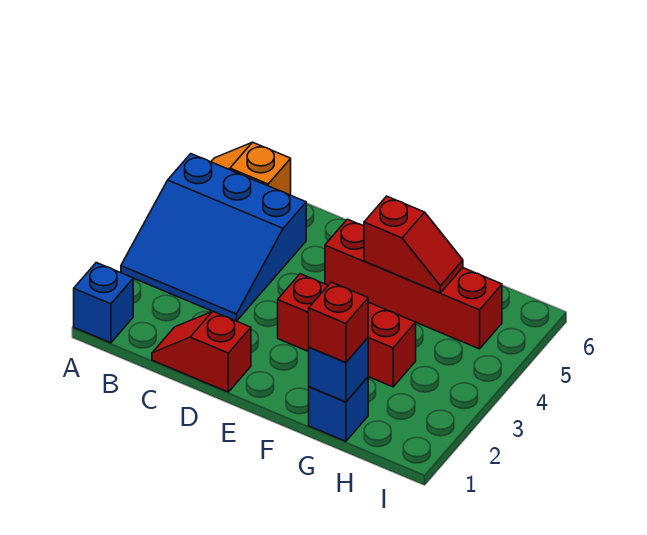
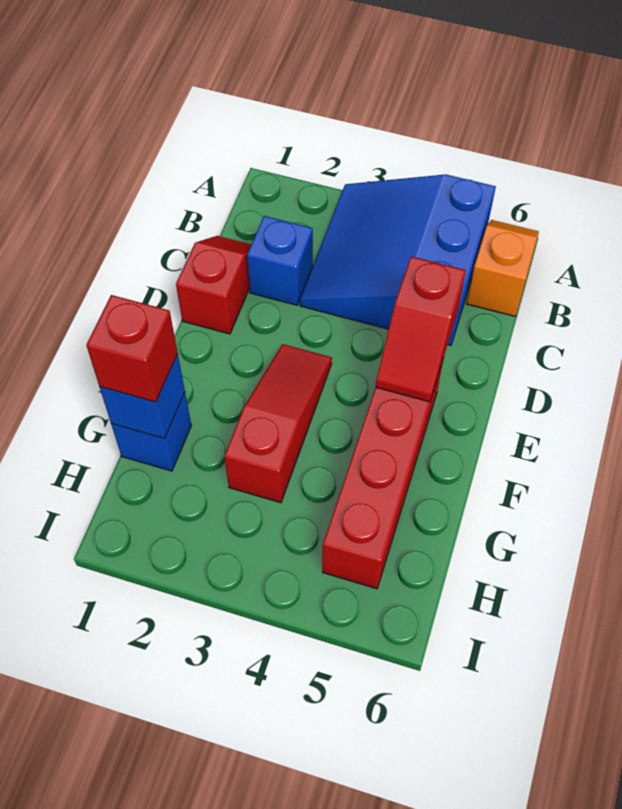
blue brick A1 level 1 -> blue brick C2 level 1
red brick E3:G3 level 1 -> red slope E3:G3 level 1 top G
red slope F5:G5 level 2 top F -> red slope D5:E5 level 2 top D

